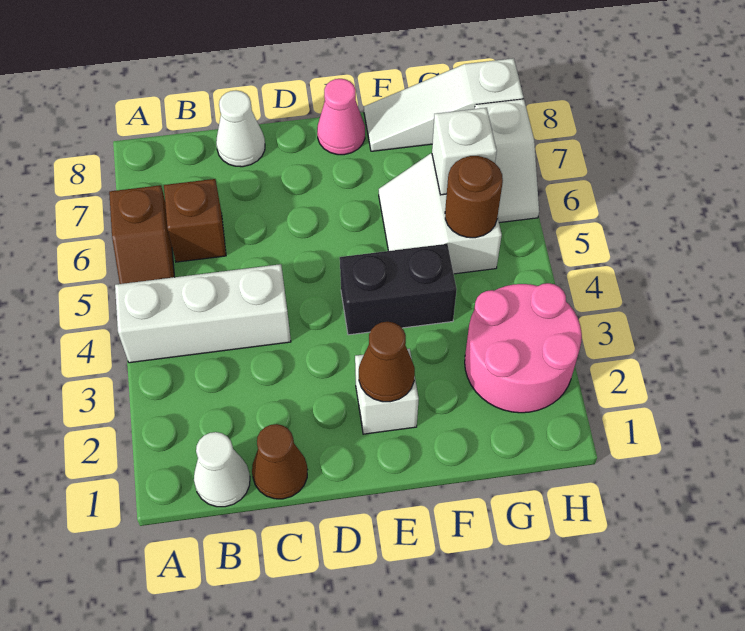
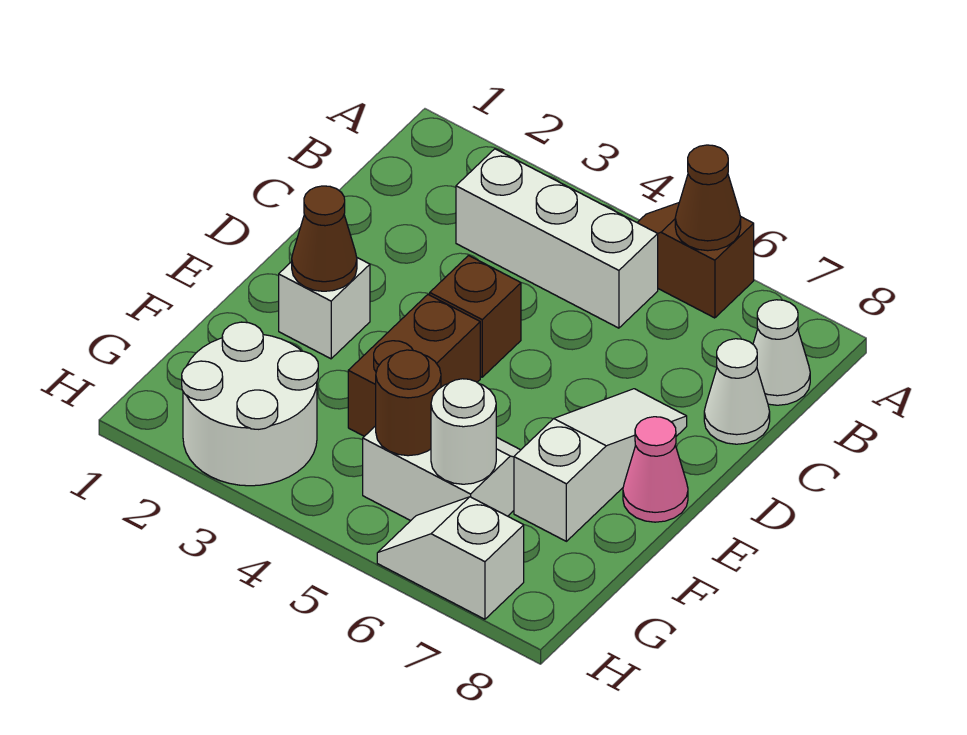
white brick A4:C4 level 1 -> white brick B3:B5 level 1
white cone B1 level 1 -> white cone B8 level 1
brown brick B6 level 1 -> brown brick D4 level 1
brown cone C1 level 1 -> brown cone A6 level 2
black brick E4:F4 level 1 -> brown brick E4:F4 level 1
white slope F8:H8 level 1 top H -> white slope D7:F7 level 1 top F
pink round brick G2:H3 level 1 -> white round brick G2:H3 level 1
white brick G6 level 2 -> white round brick G6 level 2

